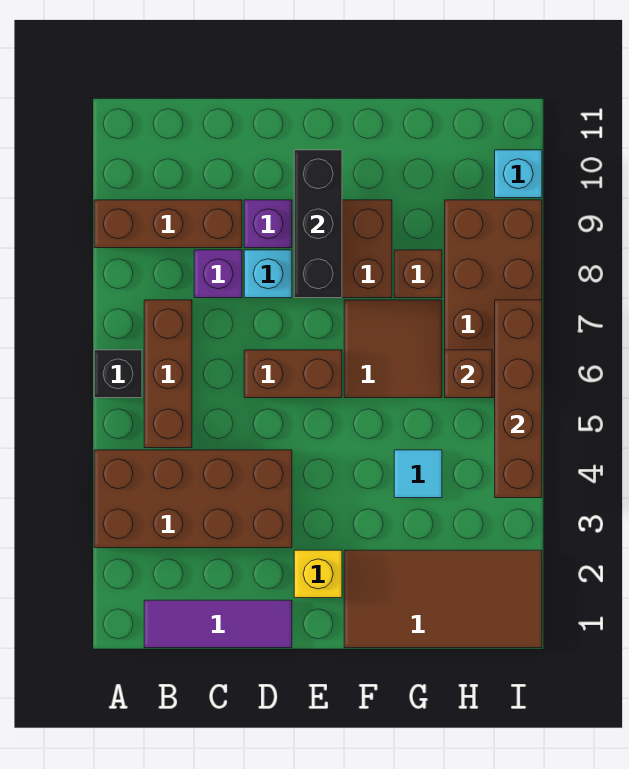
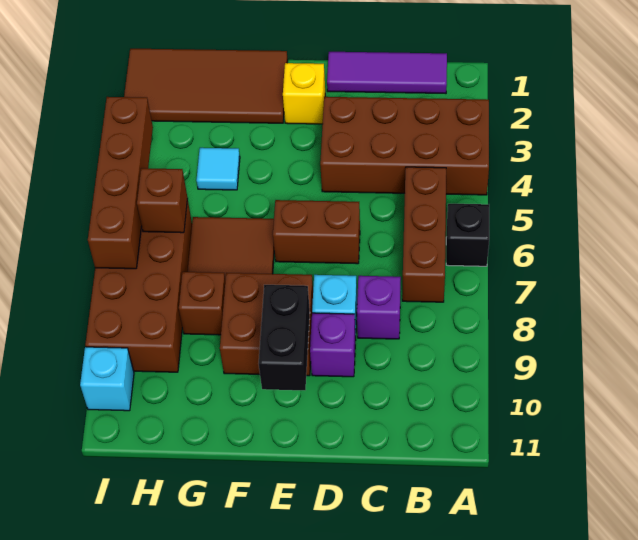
brown brick A9:C9 level 1 -> none
black brick E8:E10 level 2 -> black brick E9:E10 level 2

